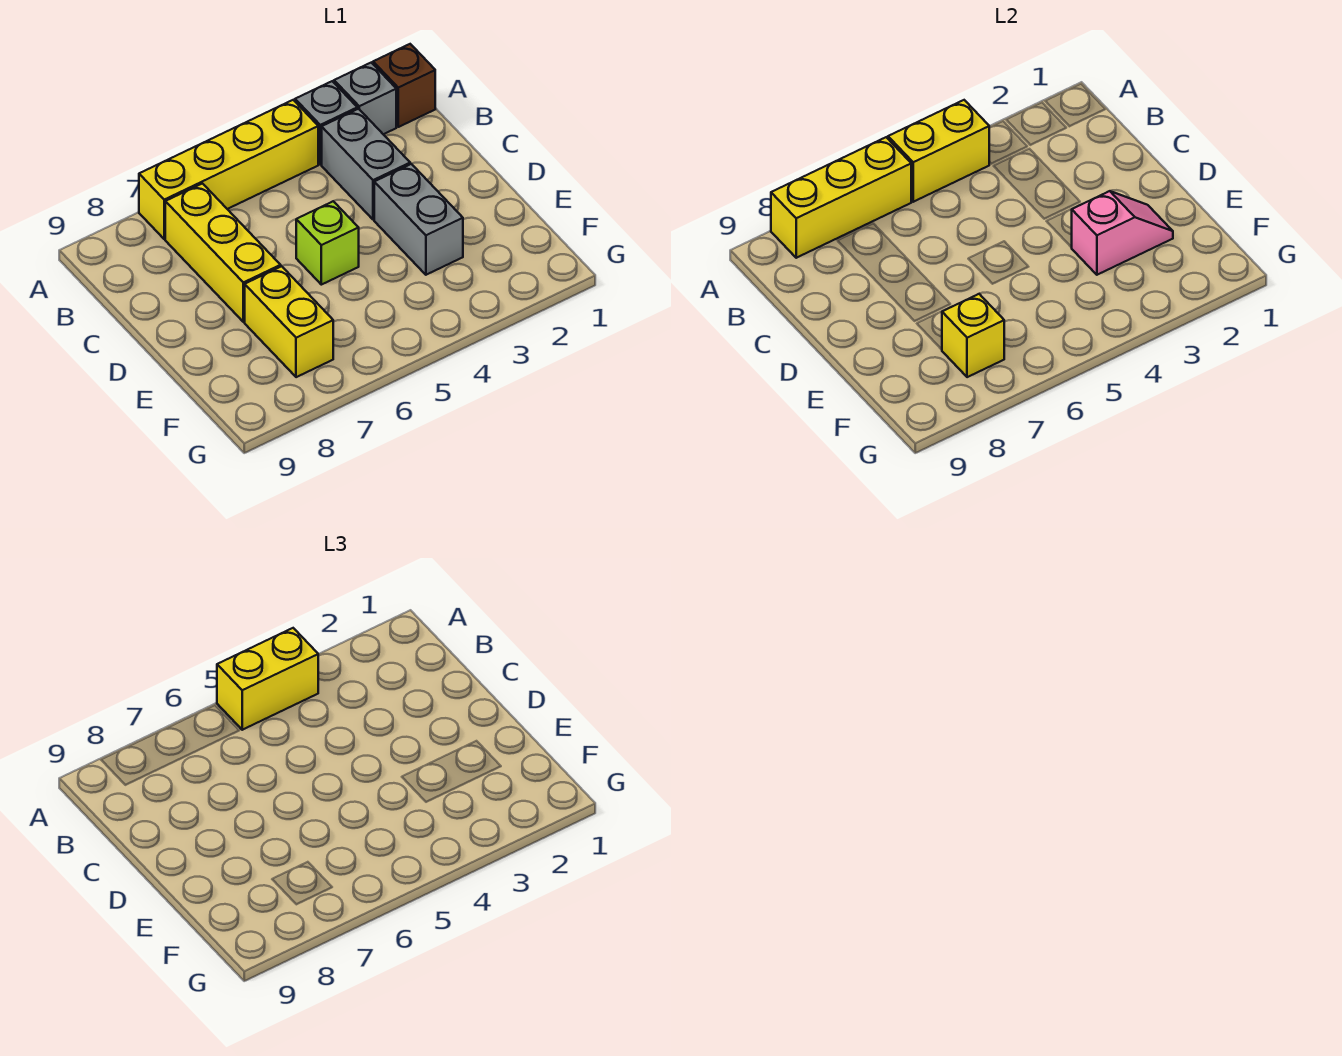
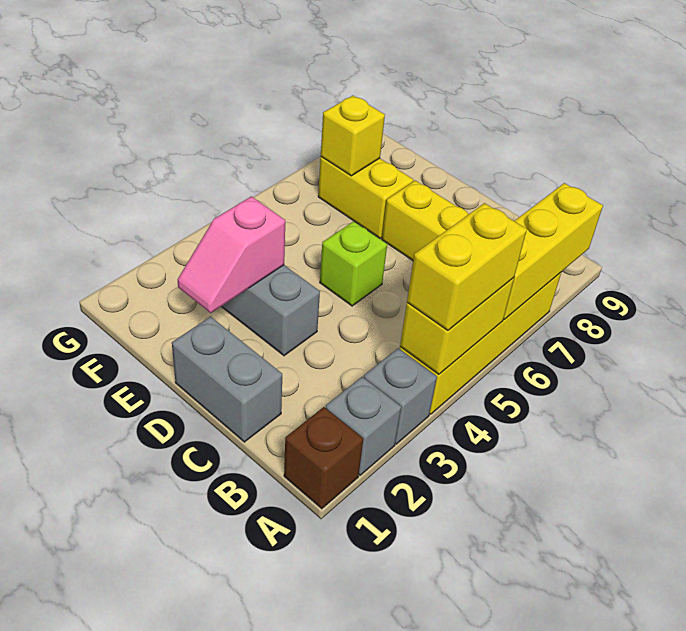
grey brick B3:C3 level 1 -> grey brick C1:D1 level 1

